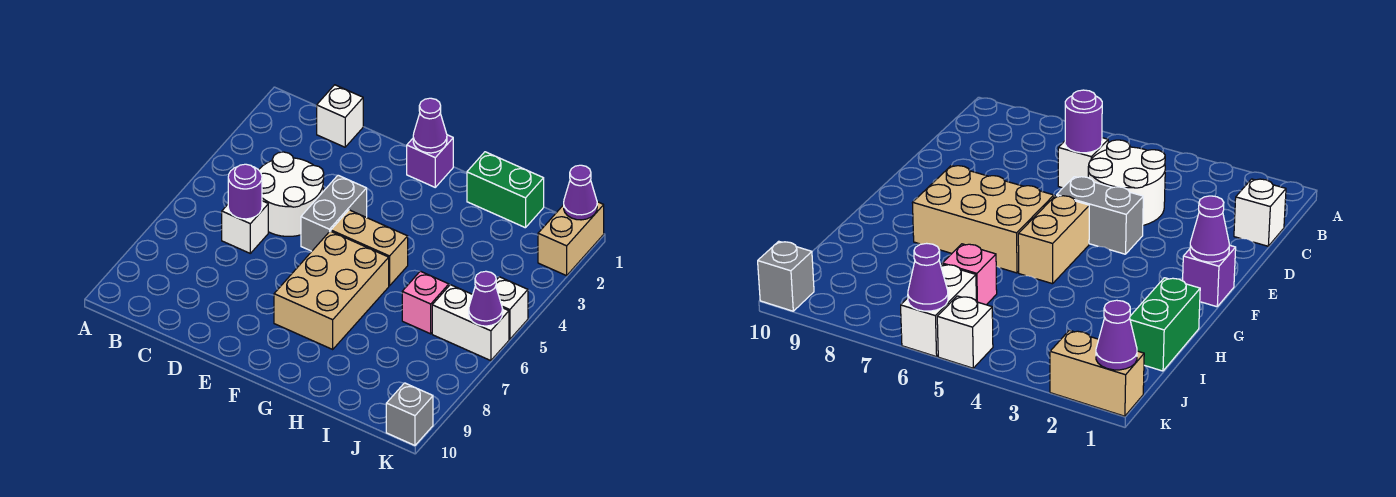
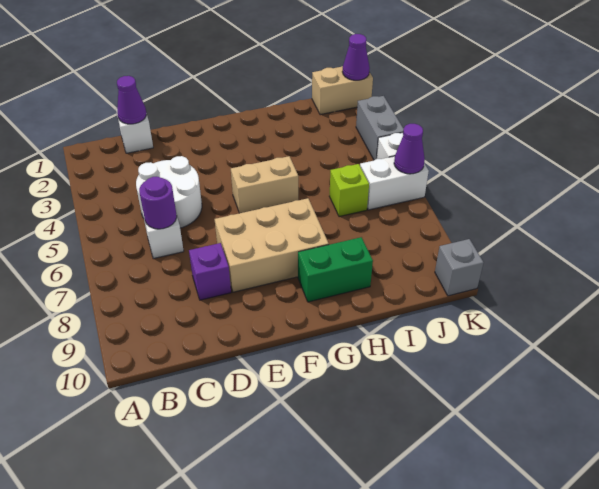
grey brick E4:E5 level 1 -> grey brick K3:K4 level 1
purple brick F1 level 1 -> purple brick D8 level 1
purple cone F1 level 2 -> purple cone C1 level 2
tan brick F6:G8 level 1 -> tan brick E7:G8 level 1
green brick H1:I1 level 1 -> green brick G9:H9 level 1
pink brick I6 level 1 -> lime brick I6 level 1
tan brick K1:K2 level 1 -> tan brick J1:K1 level 1

